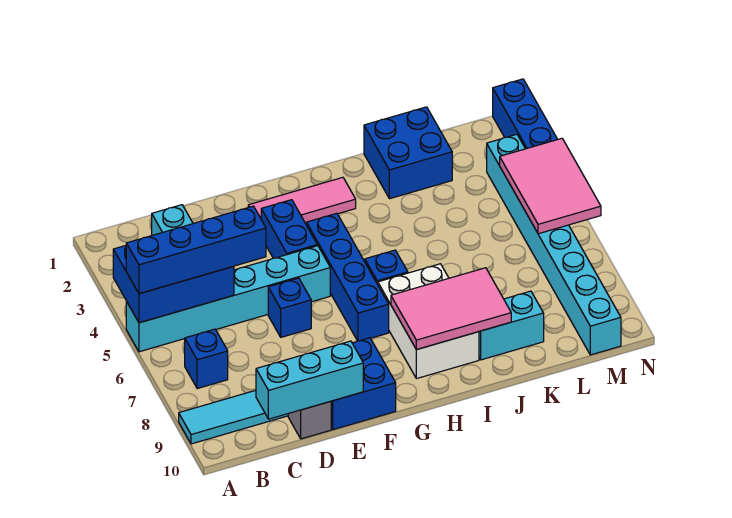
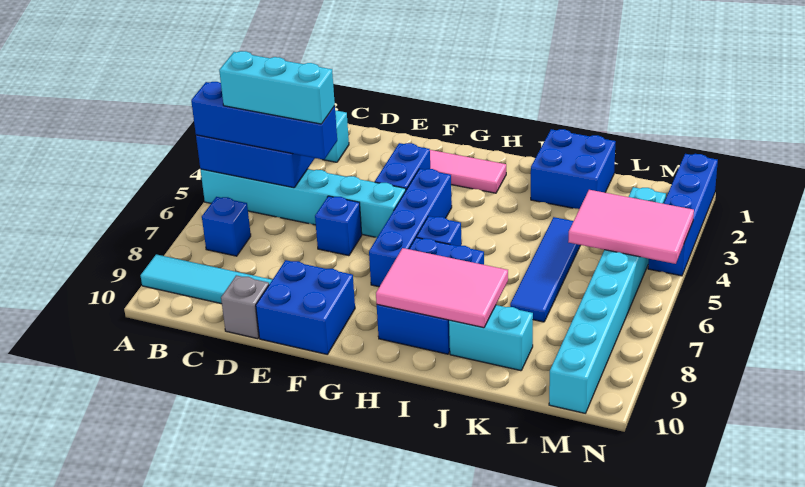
cyan brick C10:E10 level 2 -> cyan brick B5:D5 level 4
white brick H7:I9 level 1 -> blue brick H7:I9 level 1
none -> blue tile K4:K7 level 1
pink tile M4:N6 level 2 -> pink tile L4:N5 level 2

